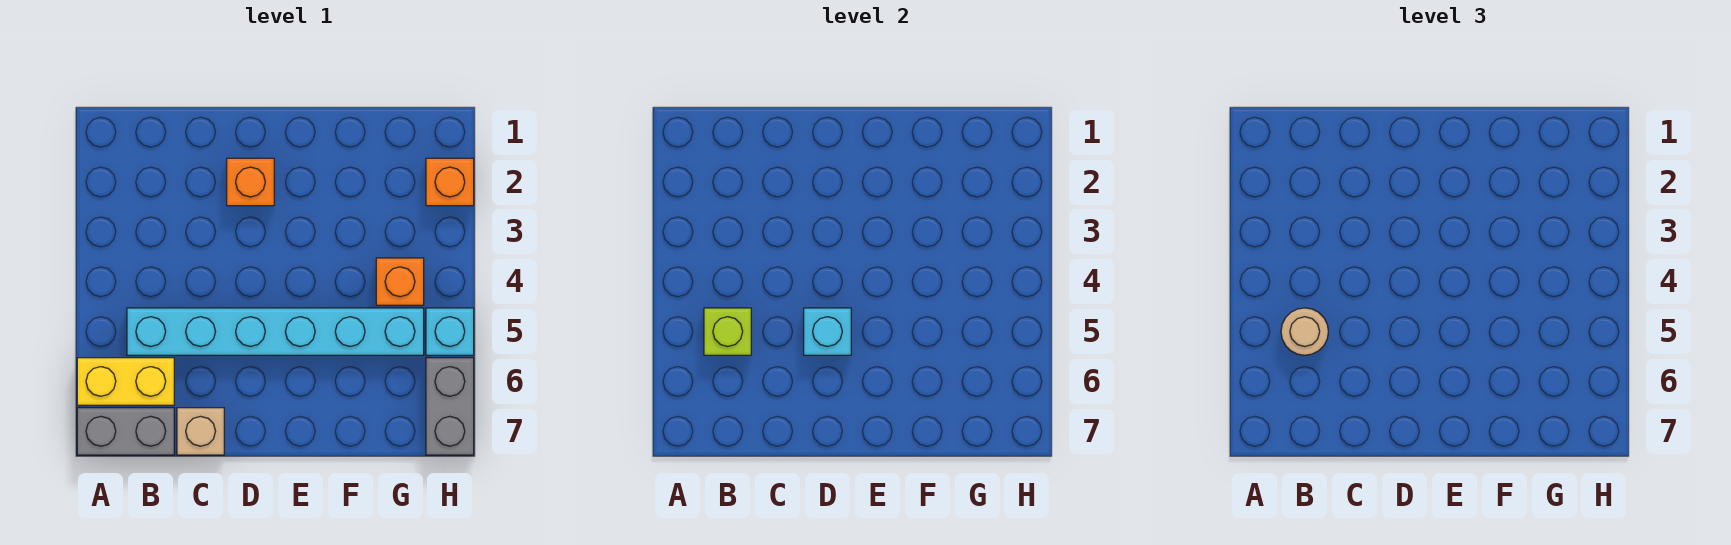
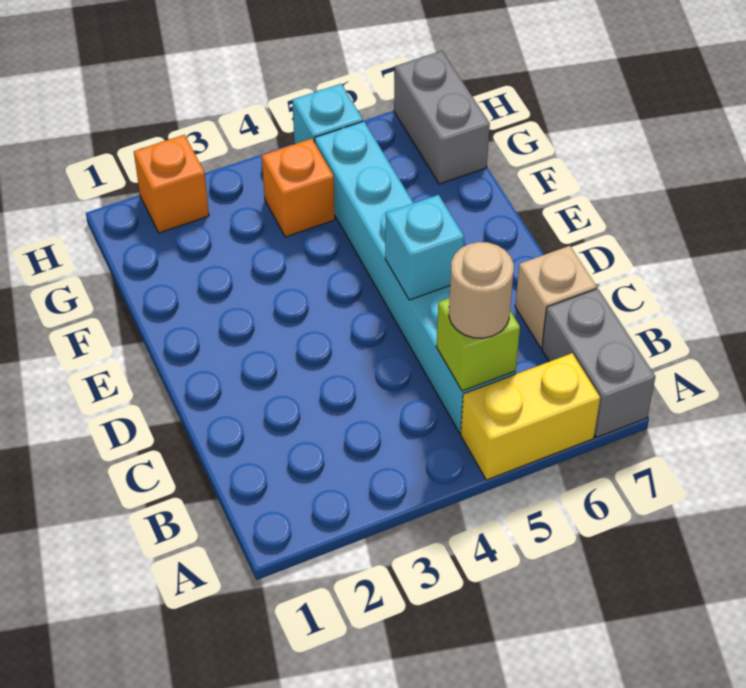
yellow brick A6:B6 level 1 -> yellow brick A5:A6 level 1
orange brick D2 level 1 -> none
grey brick H6:H7 level 1 -> grey brick G7:H7 level 1

